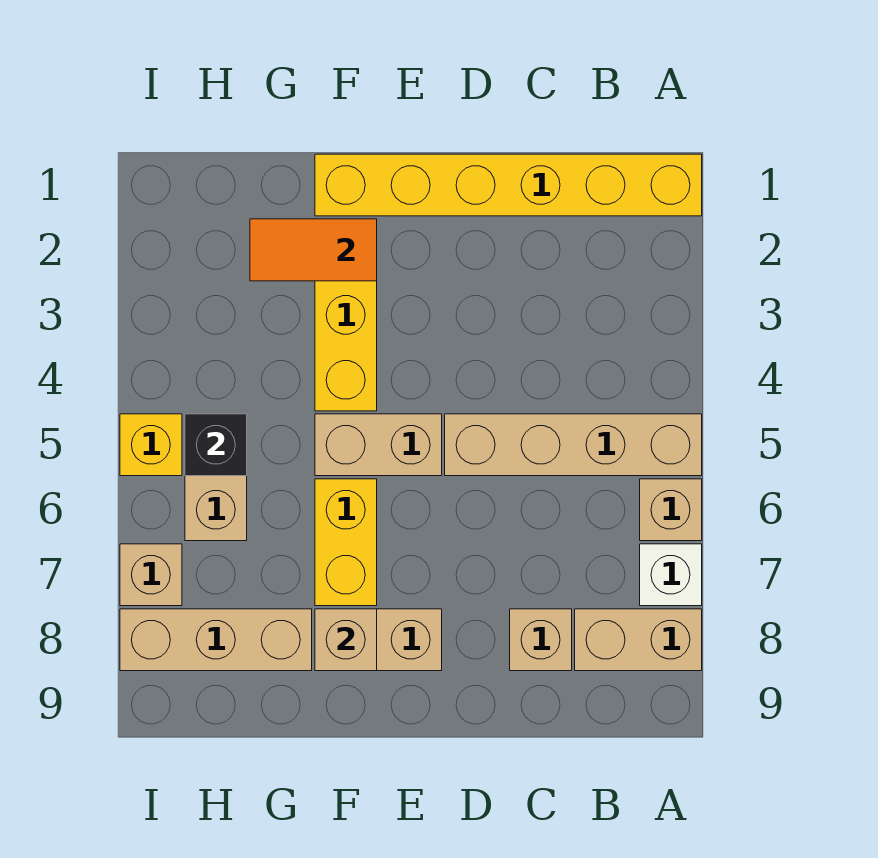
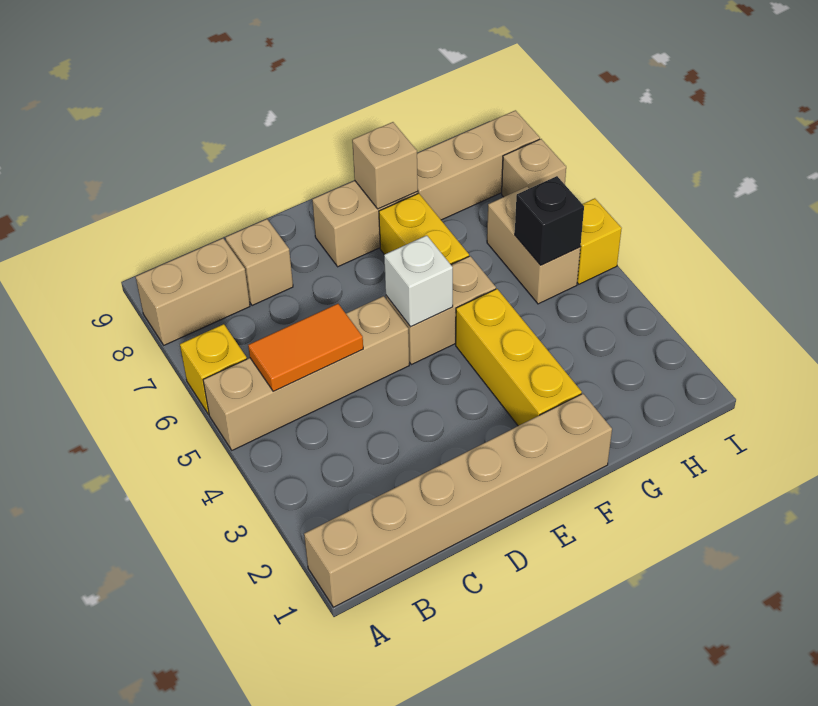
yellow brick A1:F1 level 1 -> tan brick A1:F1 level 1
tan brick A6 level 1 -> yellow brick A6 level 1
white brick A7 level 1 -> white brick E5 level 2
orange tile F2:G2 level 2 -> orange tile B5:C5 level 2

